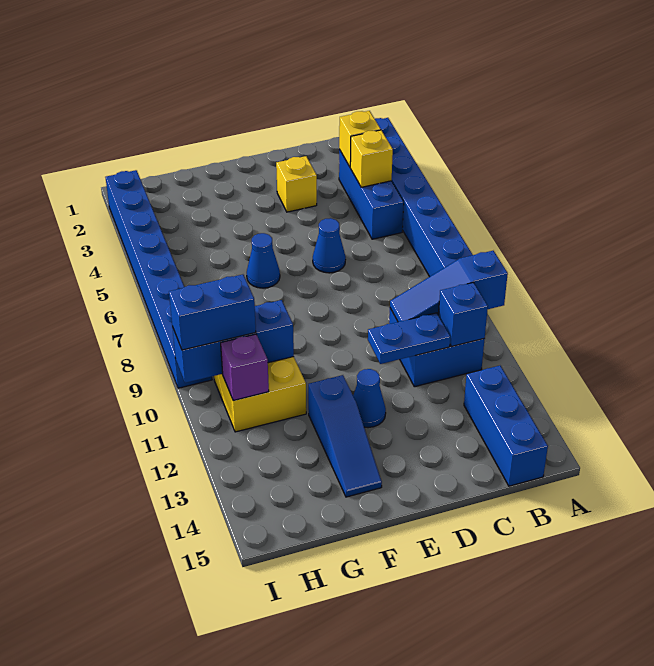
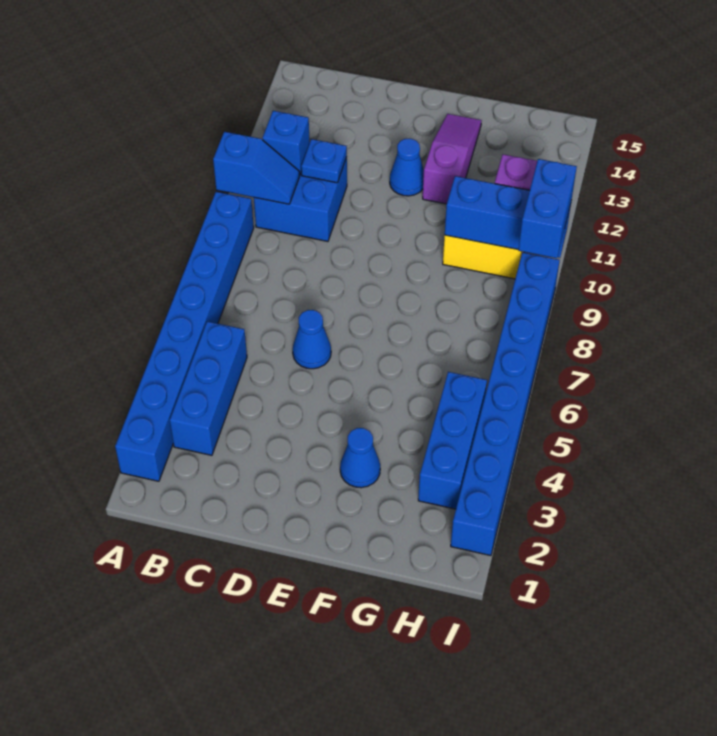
blue slope A10:C10 level 2 top A -> blue slope A10:B10 level 2 top A
yellow brick B3 level 2 -> none
yellow brick B4 level 2 -> none
blue brick B13:B15 level 1 -> blue brick H3:H5 level 1
blue plate C11:D11 level 2 -> blue plate C11 level 2
yellow brick D3 level 1 -> none
blue cone F6 level 1 -> blue cone F3 level 1
blue slope F12:F14 level 1 top 12 -> purple slope F12:F14 level 1 top 12
blue brick H10:I10 level 3 -> blue brick I9:I10 level 3

